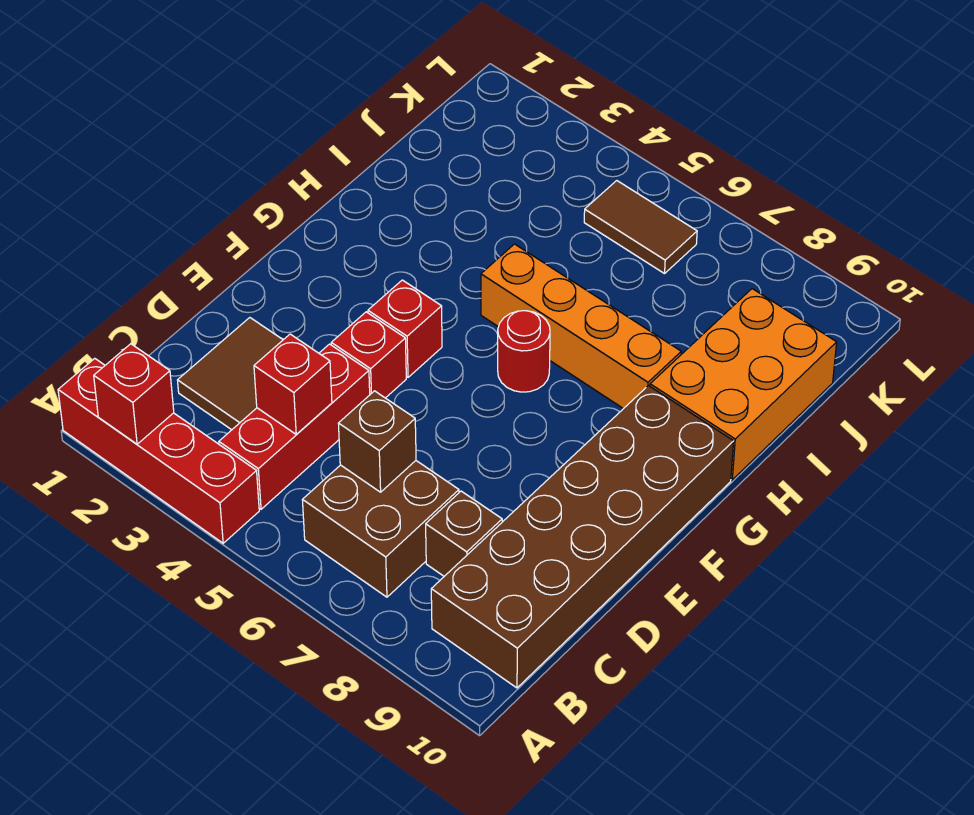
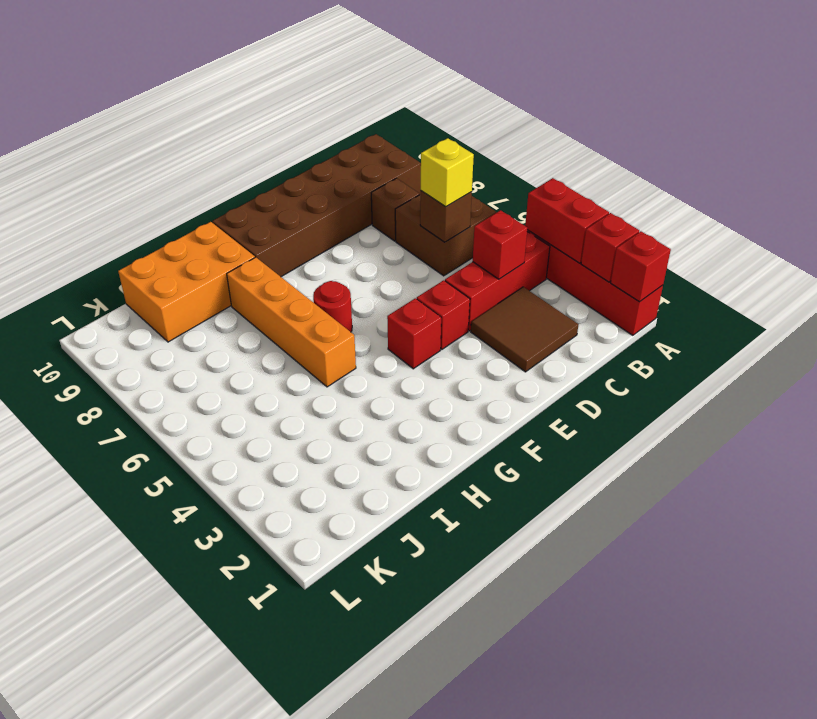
none -> red brick A1 level 2
none -> red brick A3:A4 level 2
none -> yellow brick C6 level 3
brown tile K5:K6 level 1 -> none

